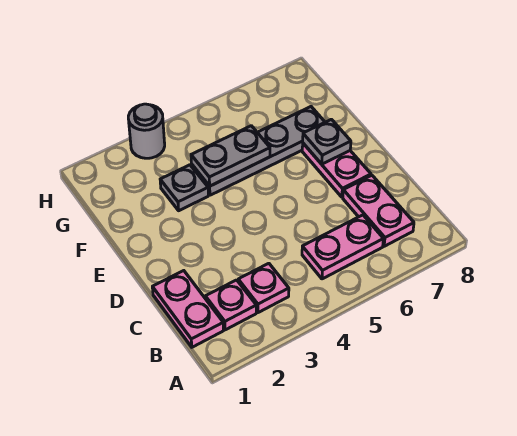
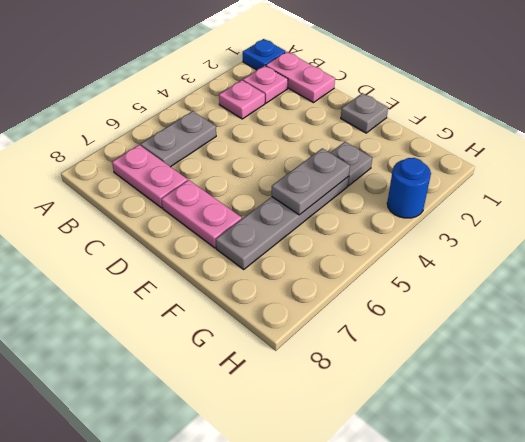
none -> blue plate A1 level 1
pink plate B5:B6 level 1 -> grey plate B5:B6 level 1
grey plate E7 level 2 -> grey plate E1 level 1
grey round brick H3 level 1 -> blue round brick H3 level 1

